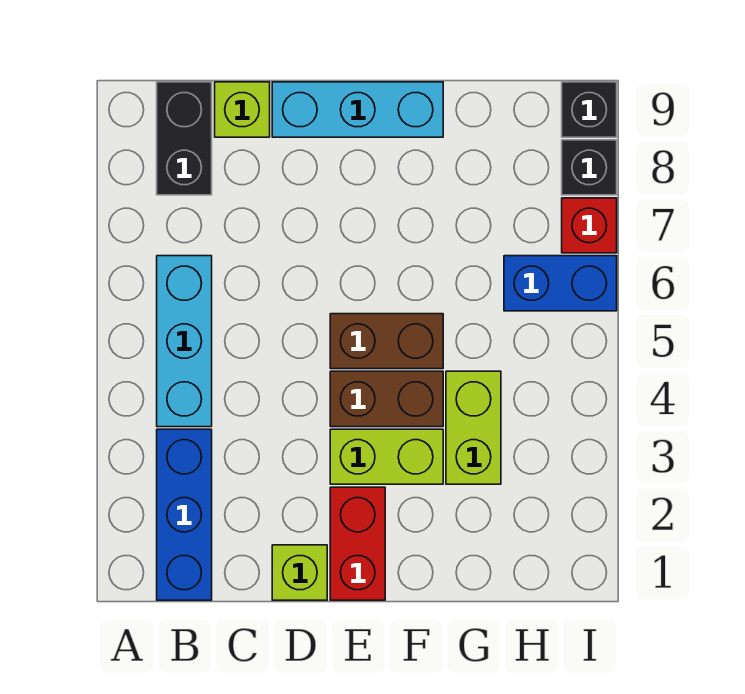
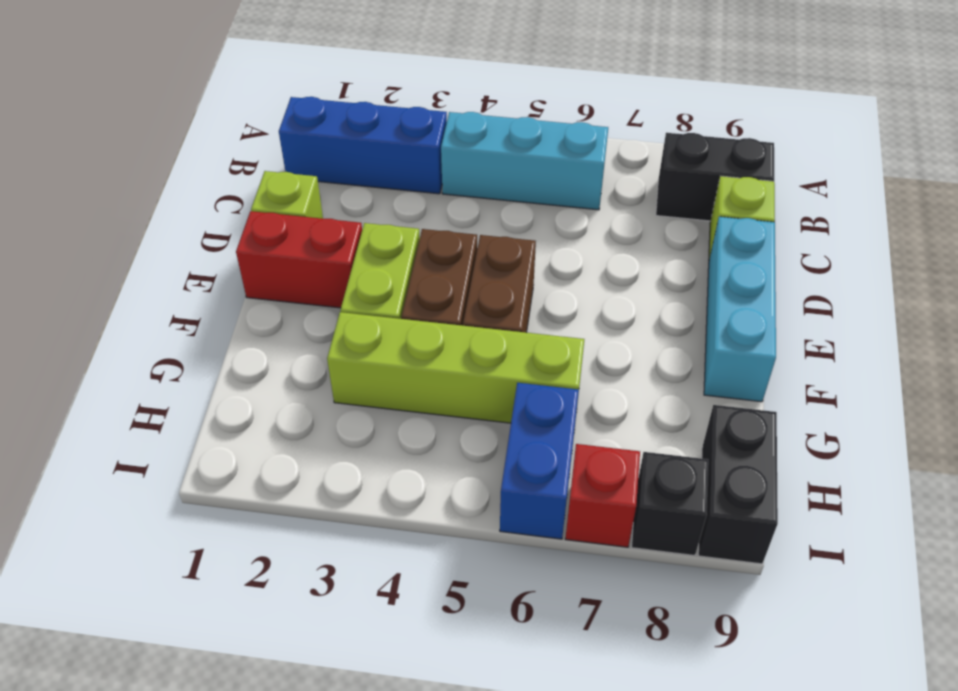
lime brick G3:G4 level 1 -> lime brick G3:G6 level 1
black brick I9 level 1 -> black brick H9:I9 level 1

